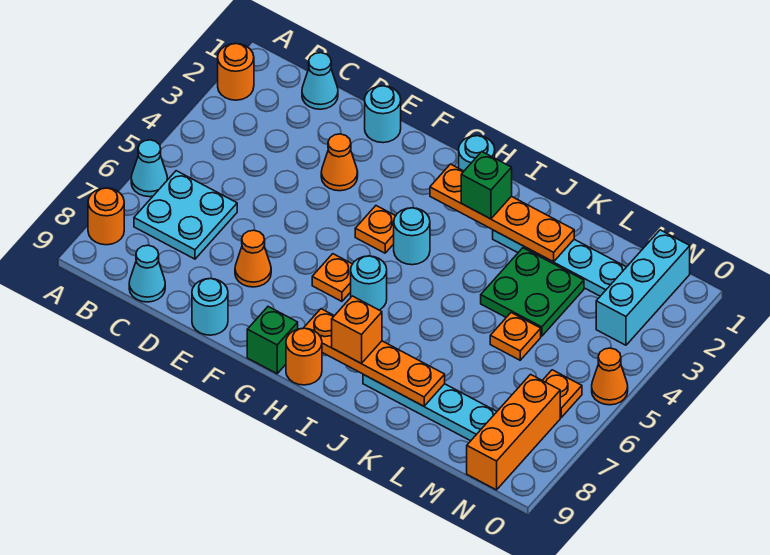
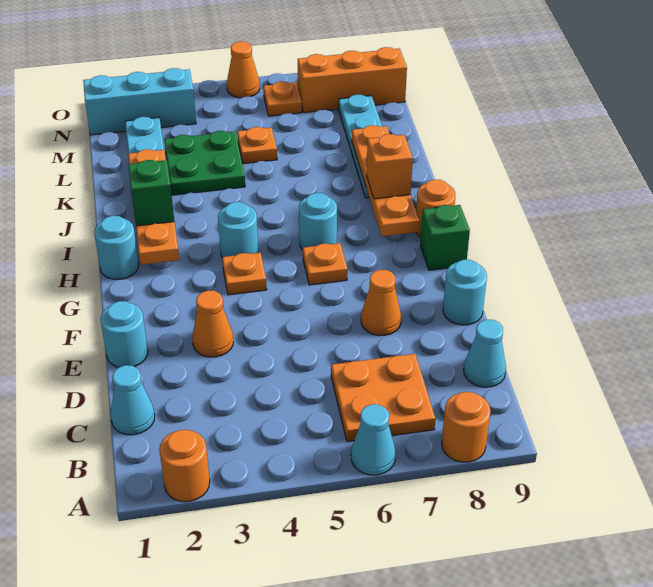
cyan plate B6:C7 level 1 -> orange plate B6:C7 level 1

